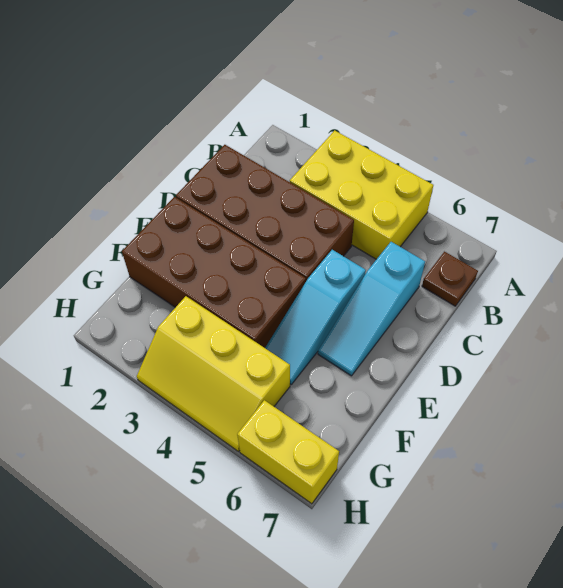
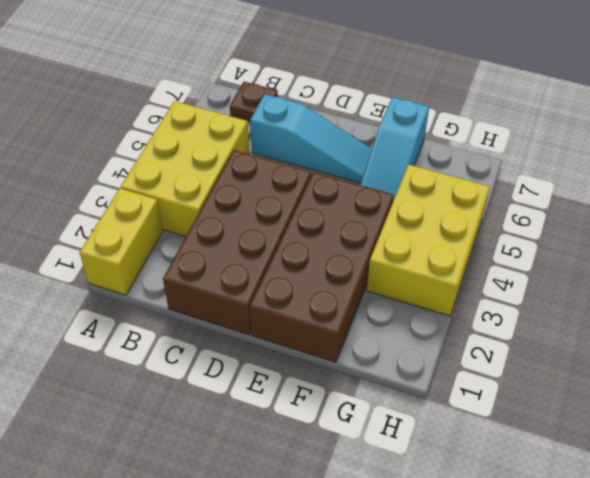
cyan slope D5:F5 level 1 top D -> cyan slope F5:F7 level 1 top 7
yellow slope G3:H5 level 1 top G -> yellow brick G3:H5 level 1
yellow brick H6:H7 level 1 -> yellow brick A1:A2 level 1

